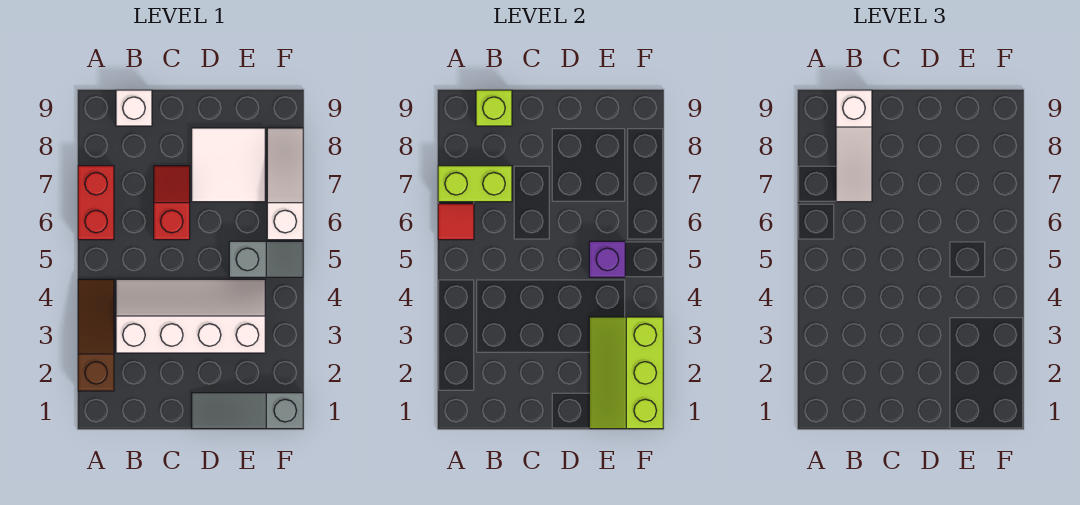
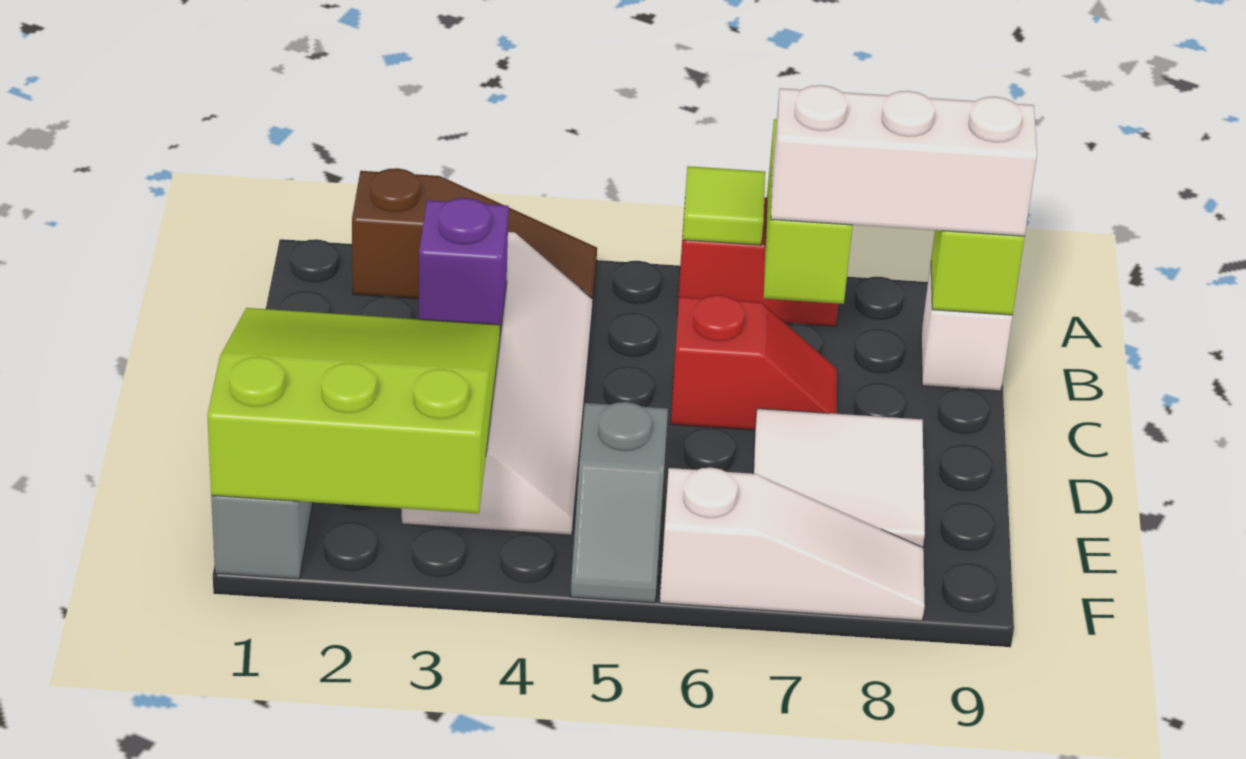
red tile A6 level 2 -> lime tile A6 level 2
white slope B7:B9 level 3 top 9 -> white brick B7:B9 level 3
lime slope E1:F3 level 2 top F -> lime slope D1:F3 level 2 top F
purple brick E5 level 2 -> purple brick C3 level 2

